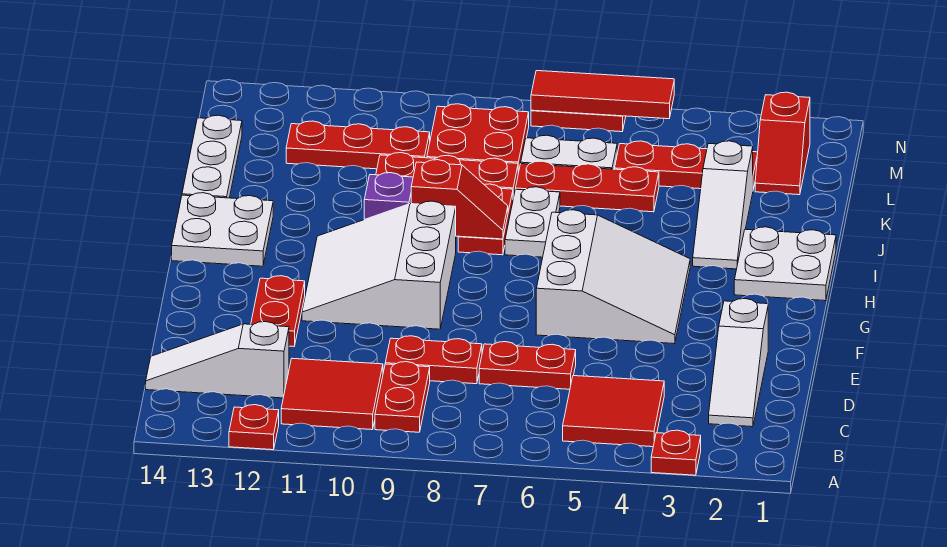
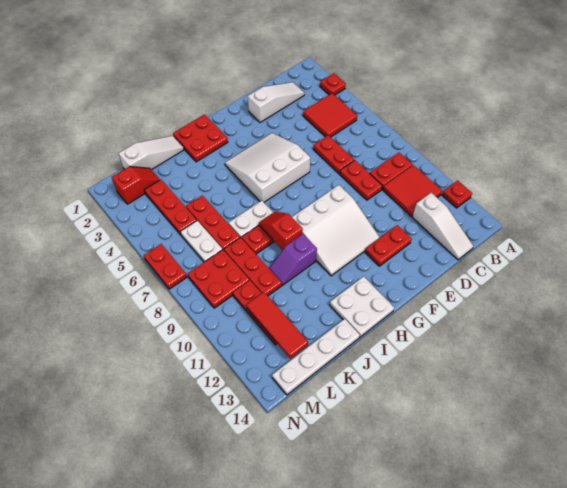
white plate H1:I2 level 1 -> red plate H1:I2 level 1
white slope I3:K3 level 1 top K -> white slope J1:L1 level 1 top L
white plate J14:L14 level 1 -> white plate J14:M14 level 1
red tile N5:N7 level 2 -> red tile L11:L13 level 2

